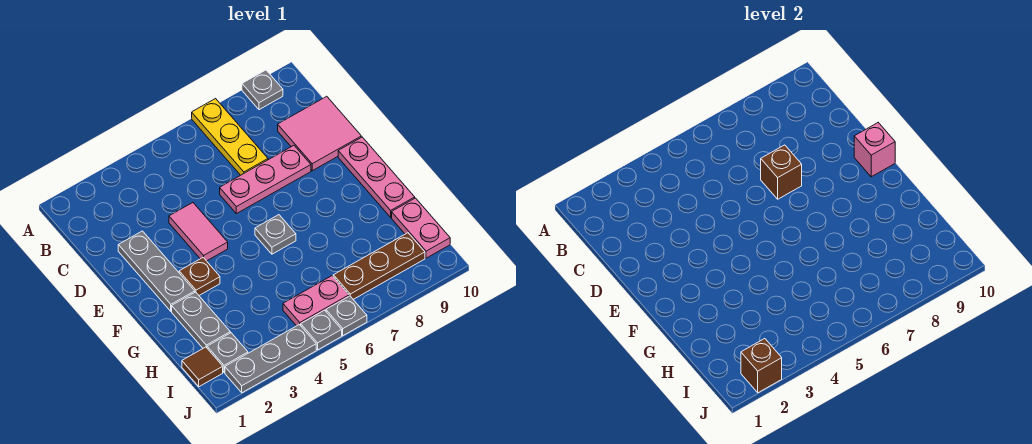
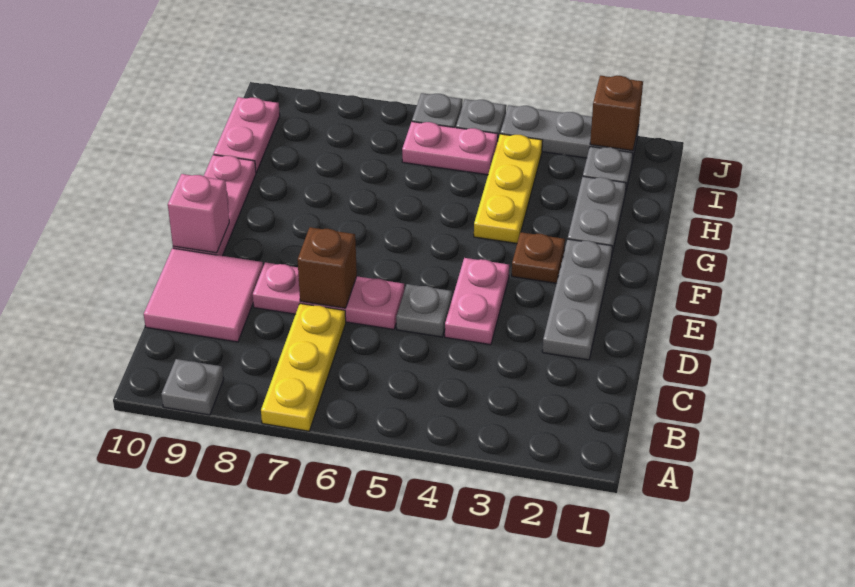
pink tile D4:E4 level 1 -> pink plate D4:E4 level 1
grey plate F6 level 1 -> grey plate D5 level 1
none -> yellow plate G4:I4 level 1
brown tile I1 level 1 -> none
brown plate I7:I9 level 1 -> none

